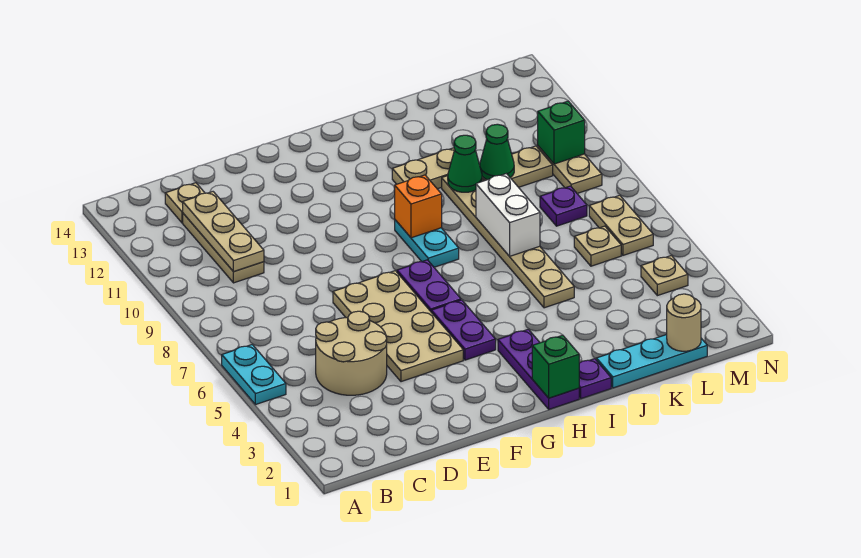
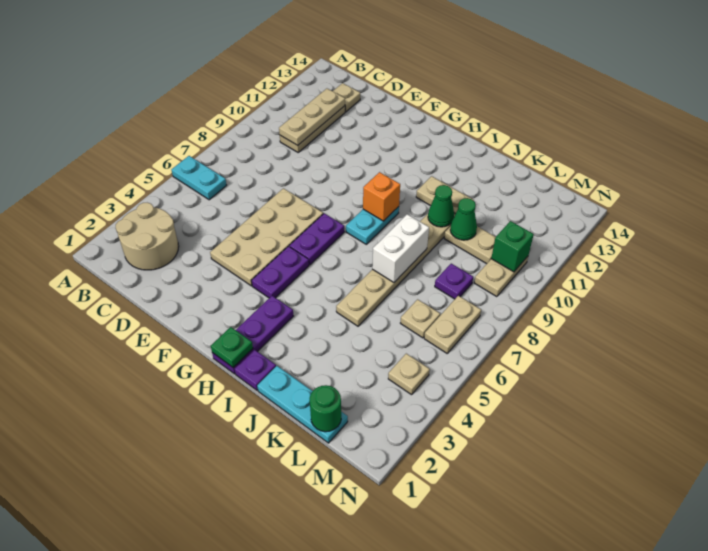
cyan plate A5:A6 level 1 -> cyan plate A6:B6 level 1
tan round brick C4:D5 level 1 -> tan round brick B2:C3 level 1
green brick H1 level 2 -> green plate H1 level 2
tan round brick L1 level 2 -> green round brick L1 level 2

